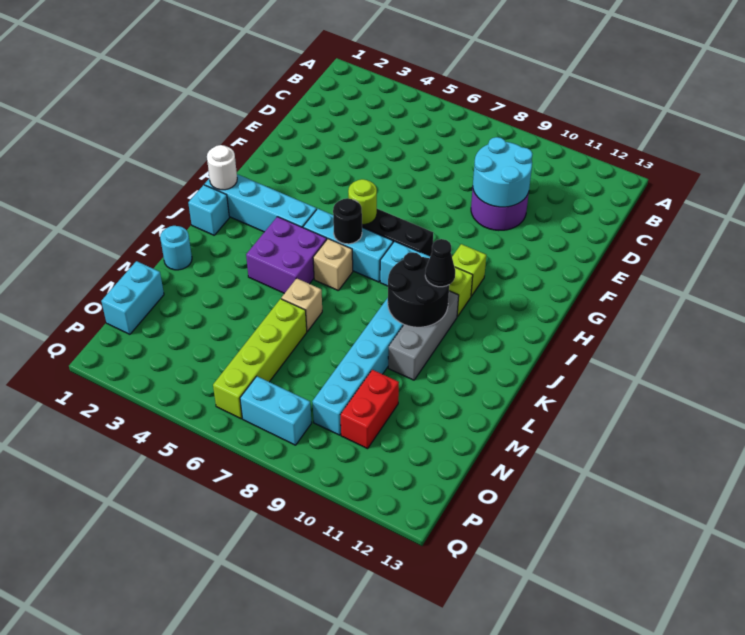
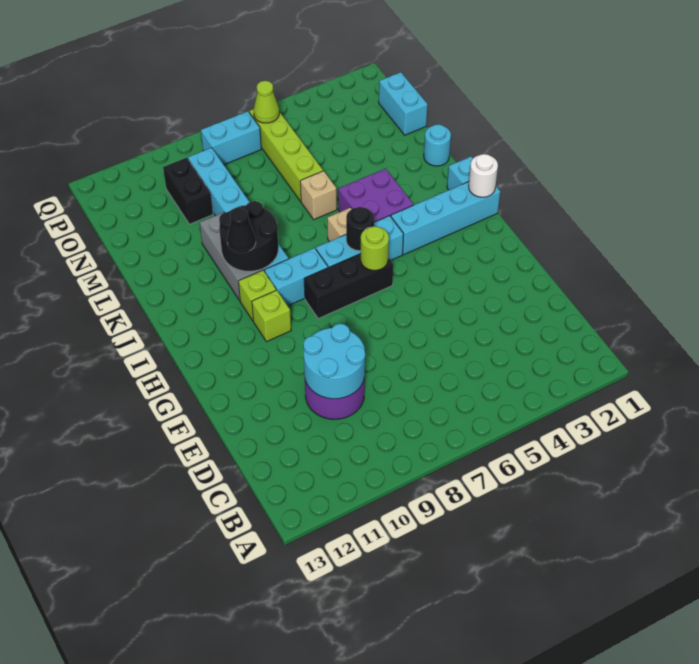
red brick N10:O10 level 1 -> black brick N10:O10 level 1
none -> lime cone P6 level 2

